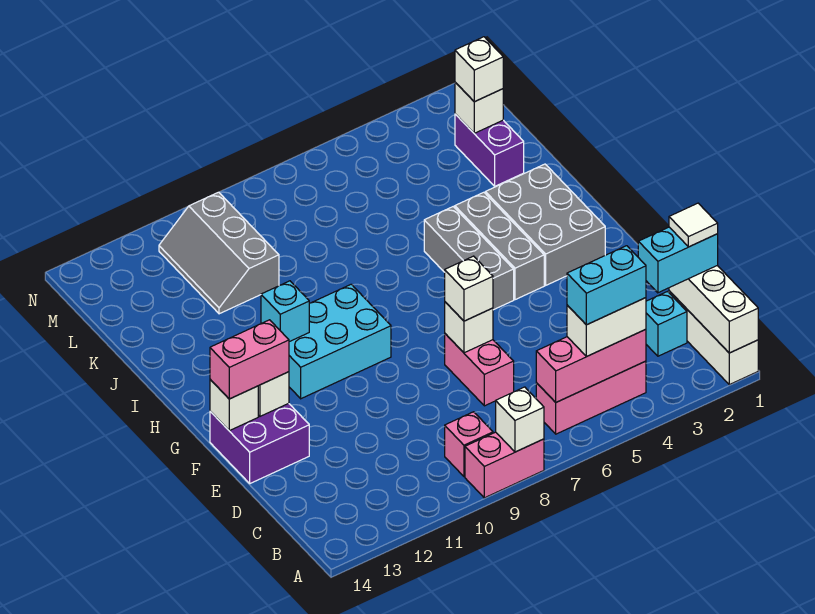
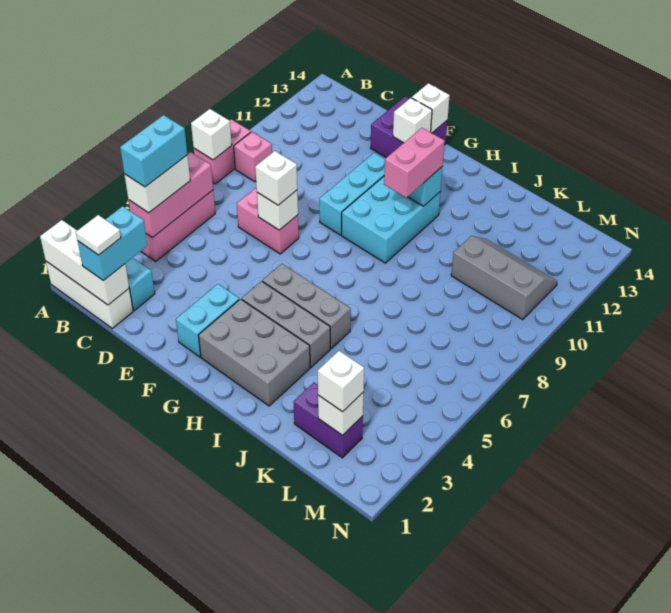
none -> cyan brick F2:F3 level 1
none -> cyan brick F9:F11 level 1
pink brick F13:F14 level 3 -> pink brick H10:H11 level 3

